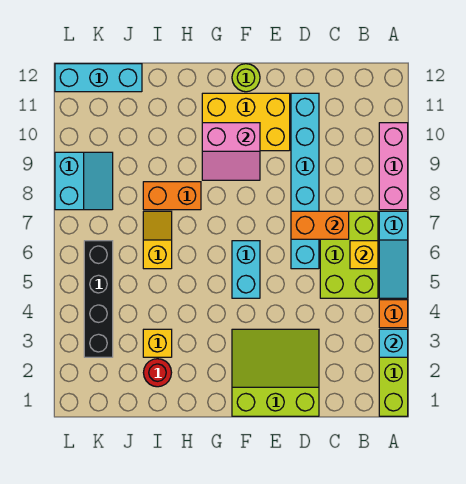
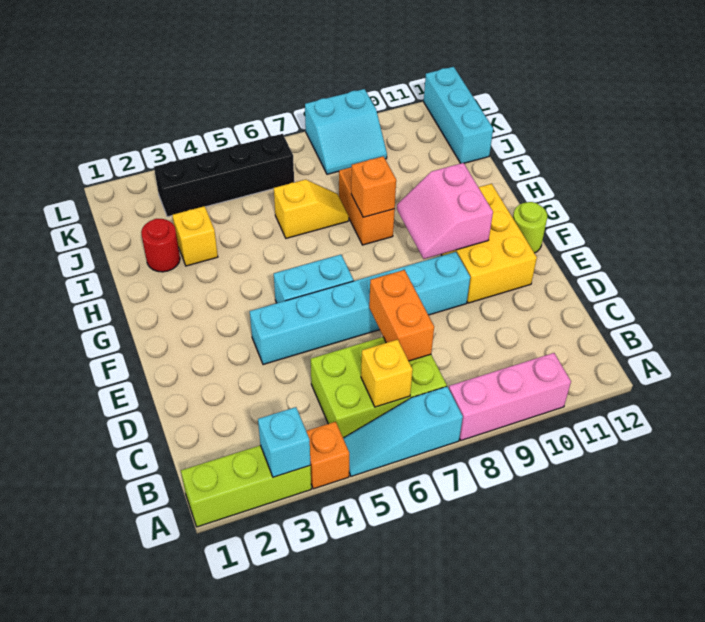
lime slope D1:F3 level 1 top 1 -> none
cyan brick D6:D11 level 1 -> cyan brick E4:E9 level 1
none -> orange brick H8 level 2

